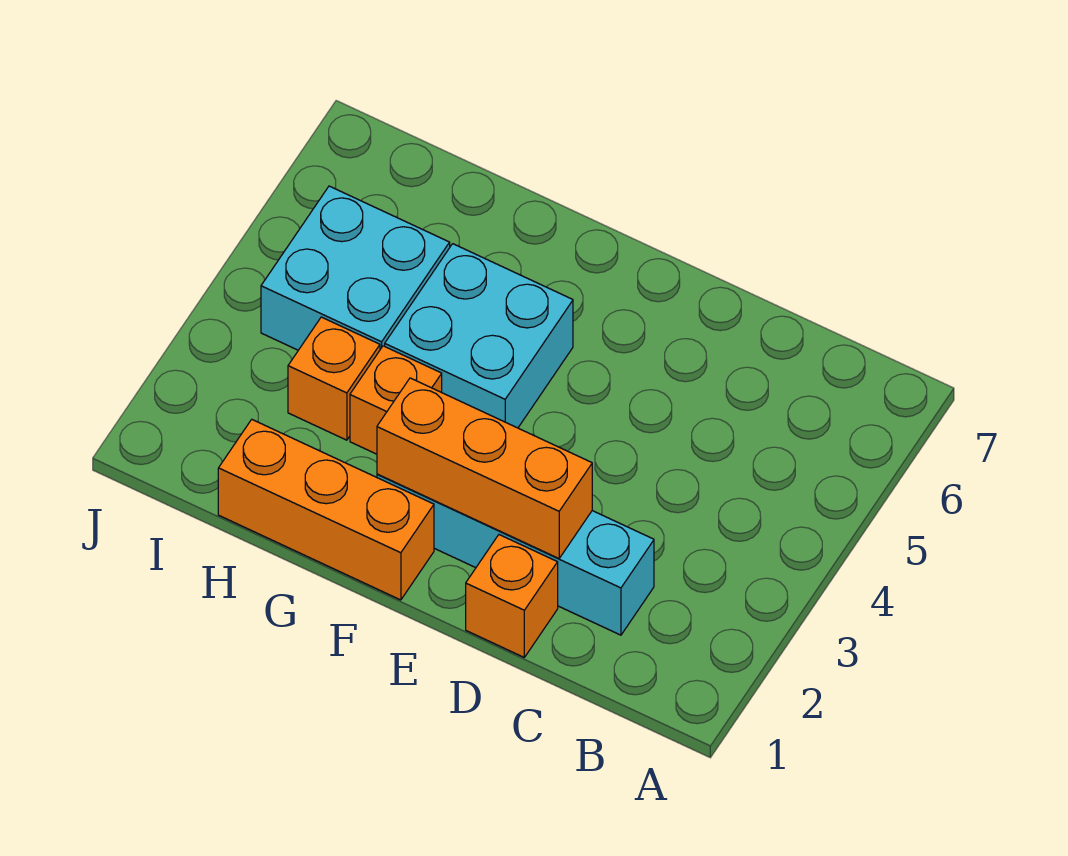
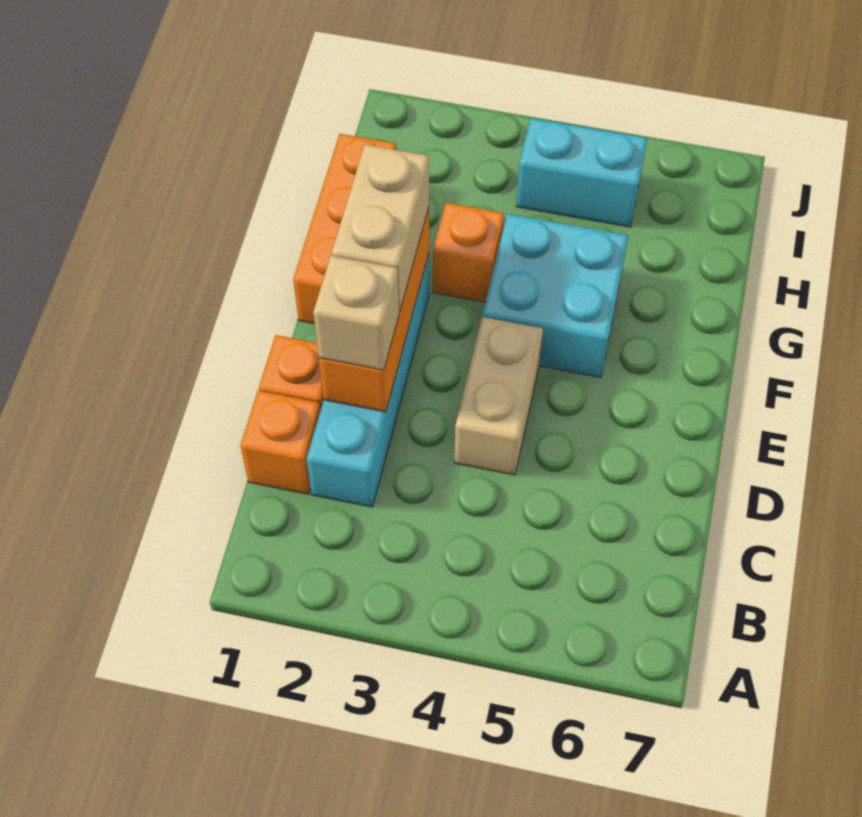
none -> tan brick D2 level 3
none -> tan brick D4:E4 level 1
none -> tan brick E2:F2 level 3
orange brick H3 level 1 -> orange brick C1 level 1
cyan brick H4:I5 level 1 -> cyan brick I4:I5 level 1

